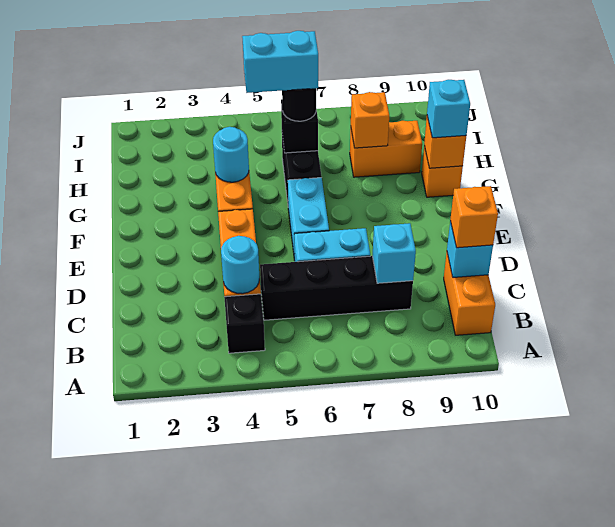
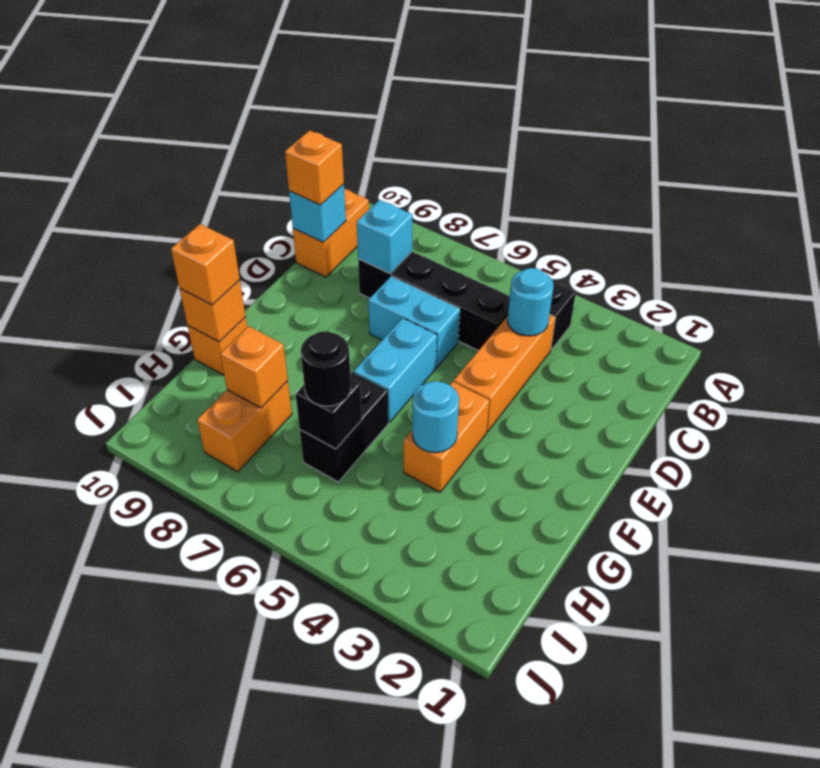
cyan brick G10 level 3 -> orange brick G10 level 3
cyan brick H5:H6 level 4 -> none
orange brick H8:H9 level 1 -> orange brick H8:I8 level 1

